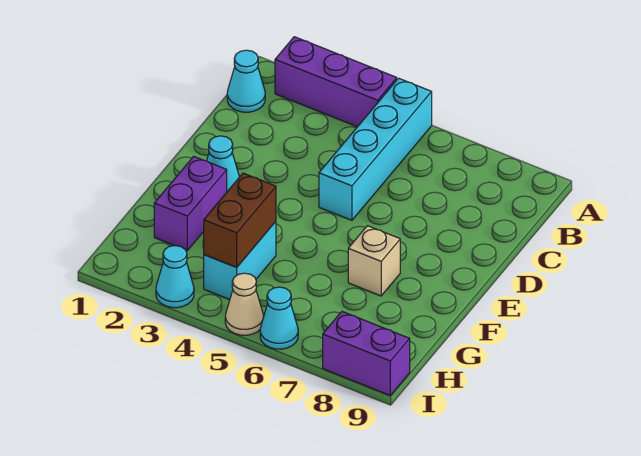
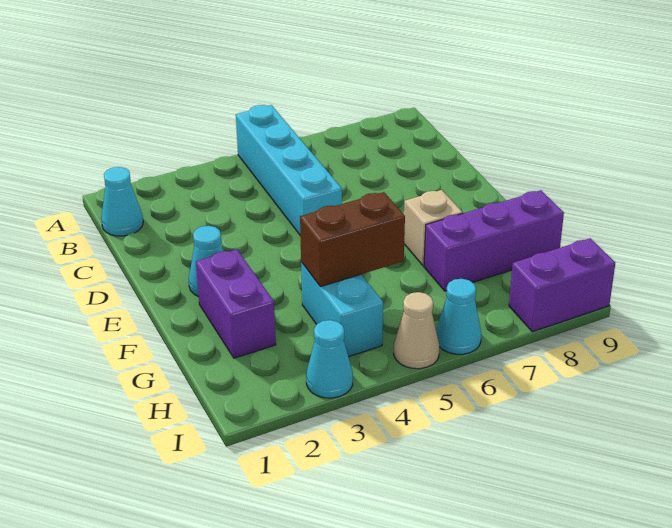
purple brick A2:A4 level 1 -> purple brick G7:G9 level 1
brown brick G4:H4 level 2 -> brown brick G4:G5 level 2

